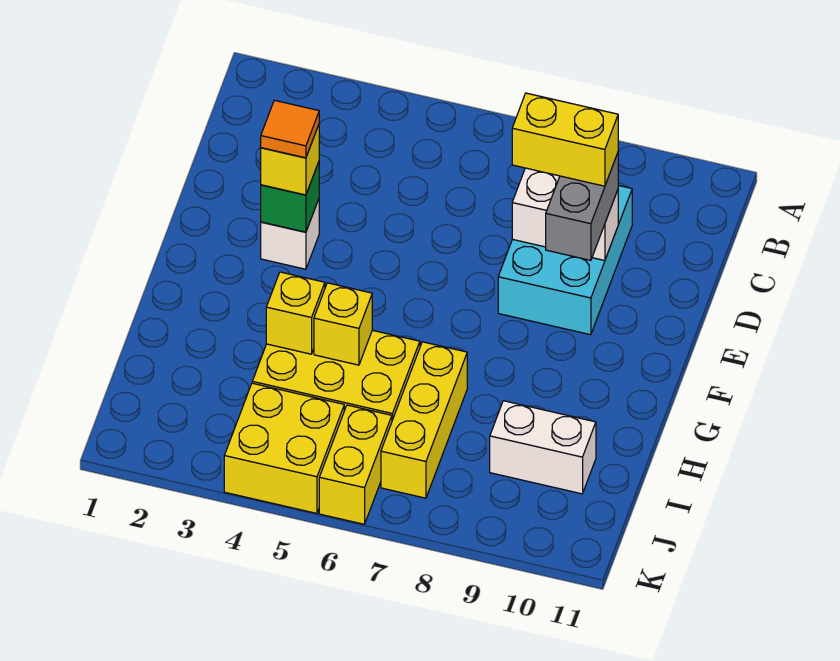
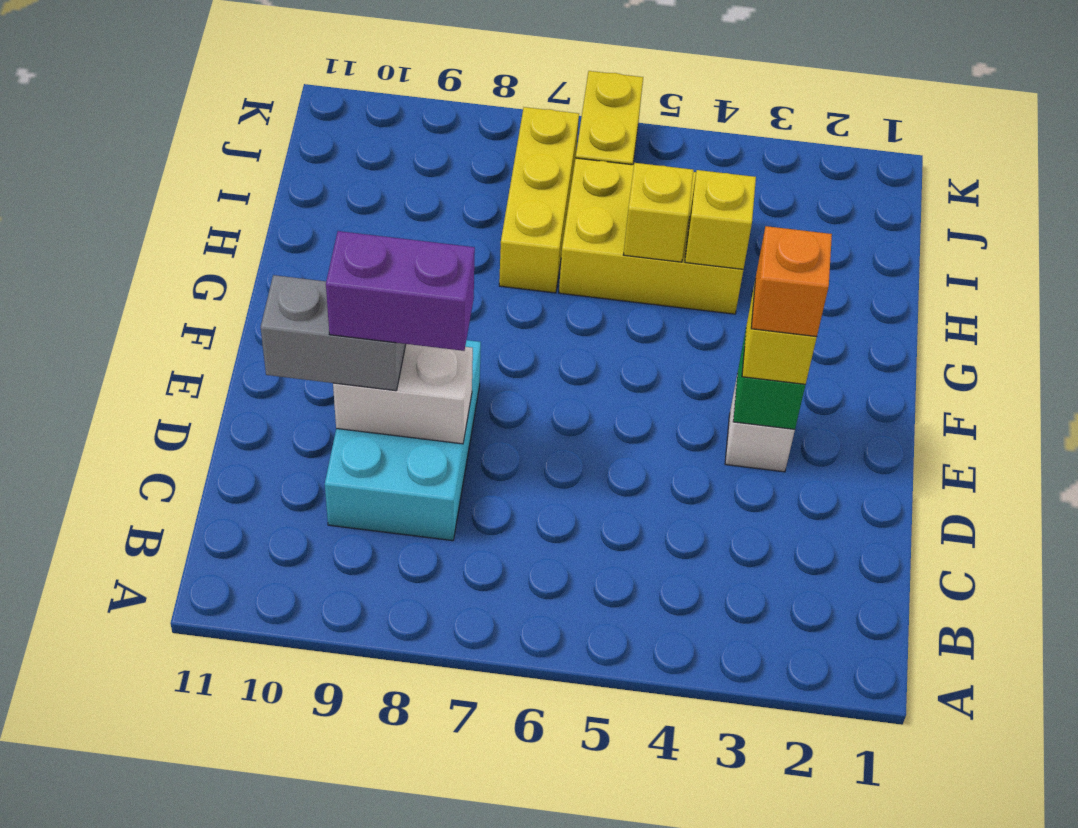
yellow brick D8:D9 level 4 -> purple brick D8:D9 level 4
grey brick D9:E9 level 3 -> grey brick D9:D10 level 3
orange tile E3 level 4 -> orange brick E3 level 4
white brick I9:I10 level 1 -> none
yellow brick J4:K5 level 1 -> none

